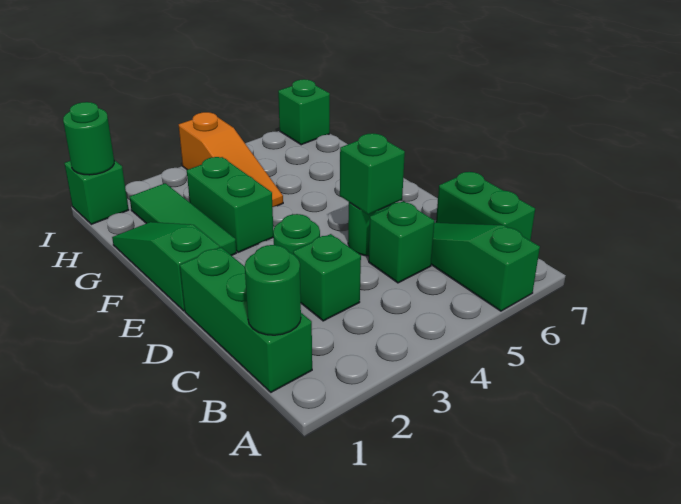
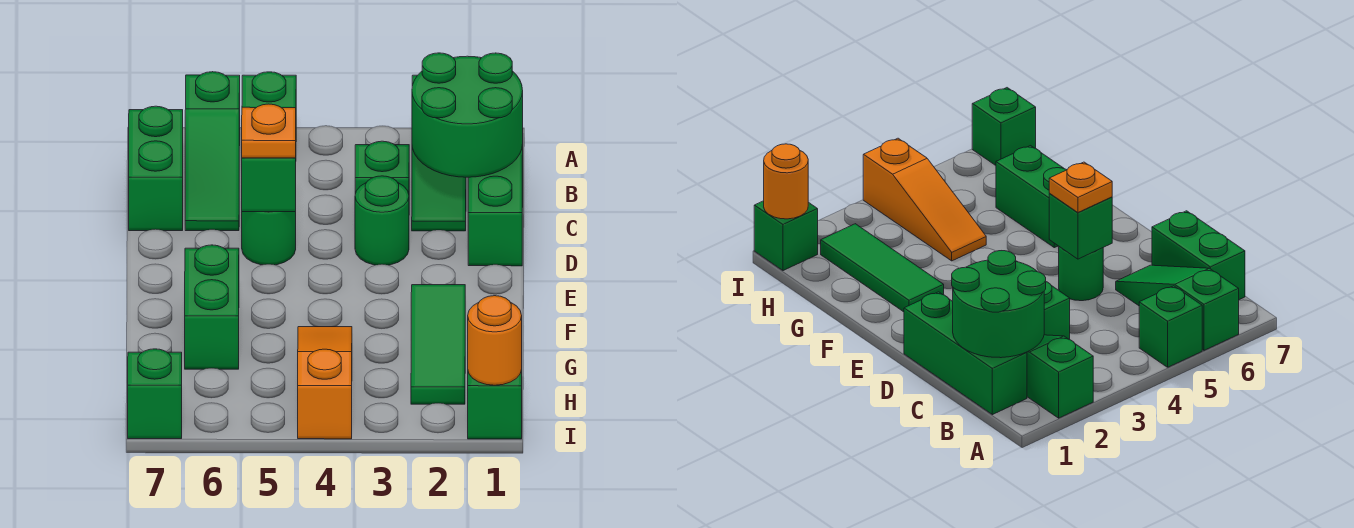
green round brick B1 level 2 -> green round brick B1:C2 level 2
green brick C5 level 1 -> green brick A5 level 1
none -> orange plate D5 level 3
green slope E1:G1 level 1 top E -> green slope A2:C2 level 1 top A
green brick F3:G3 level 1 -> green brick F6:G6 level 1
green round brick I1 level 2 -> orange round brick I1 level 2

